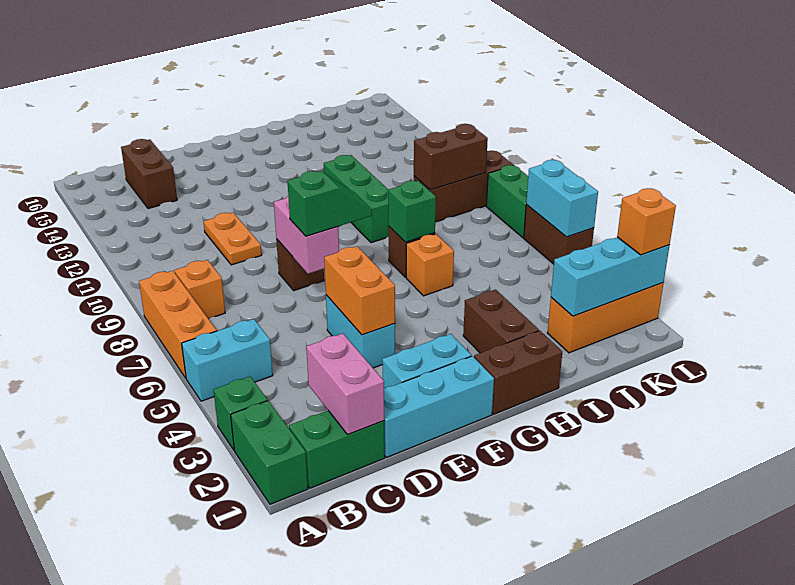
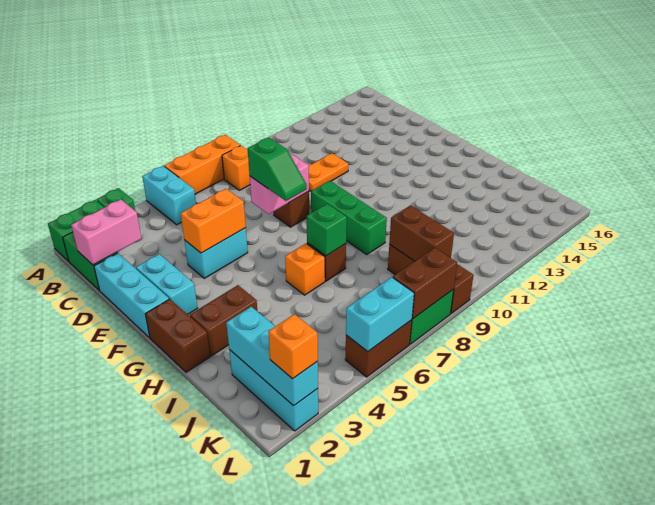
brown brick C14:C15 level 1 -> brown brick L7:L8 level 2
green brick H9:H11 level 1 -> green brick F9:H9 level 1
orange brick J2:L2 level 1 -> cyan brick J2:L2 level 1

